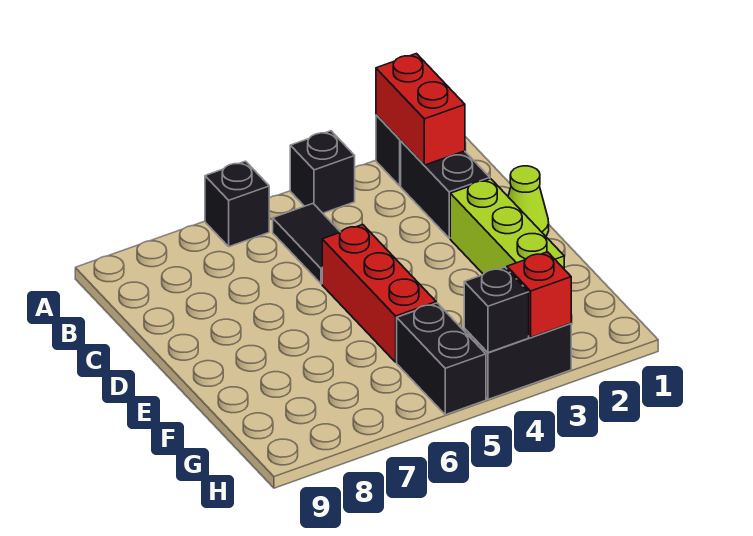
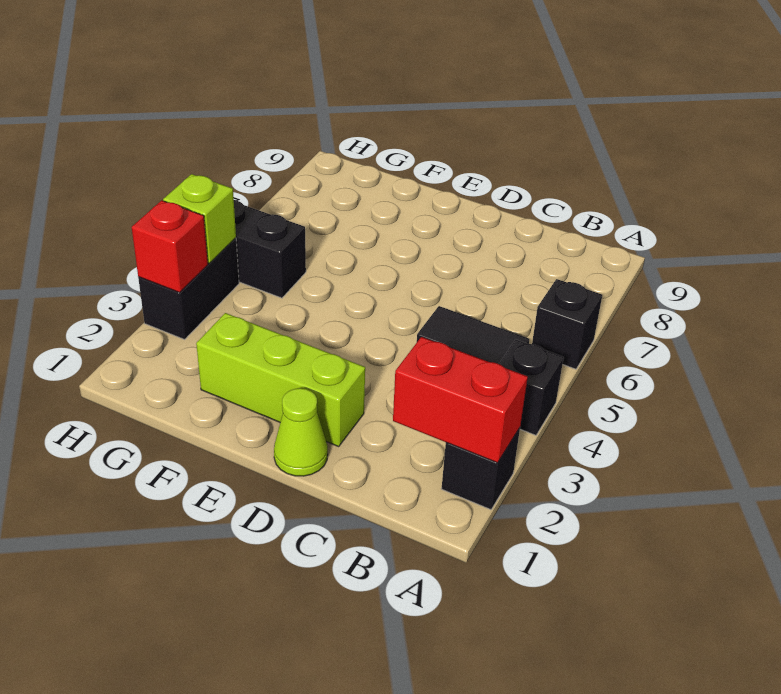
black brick B2:C2 level 1 -> none
red brick D5:F5 level 1 -> none
black brick H4 level 2 -> lime brick H4 level 2

